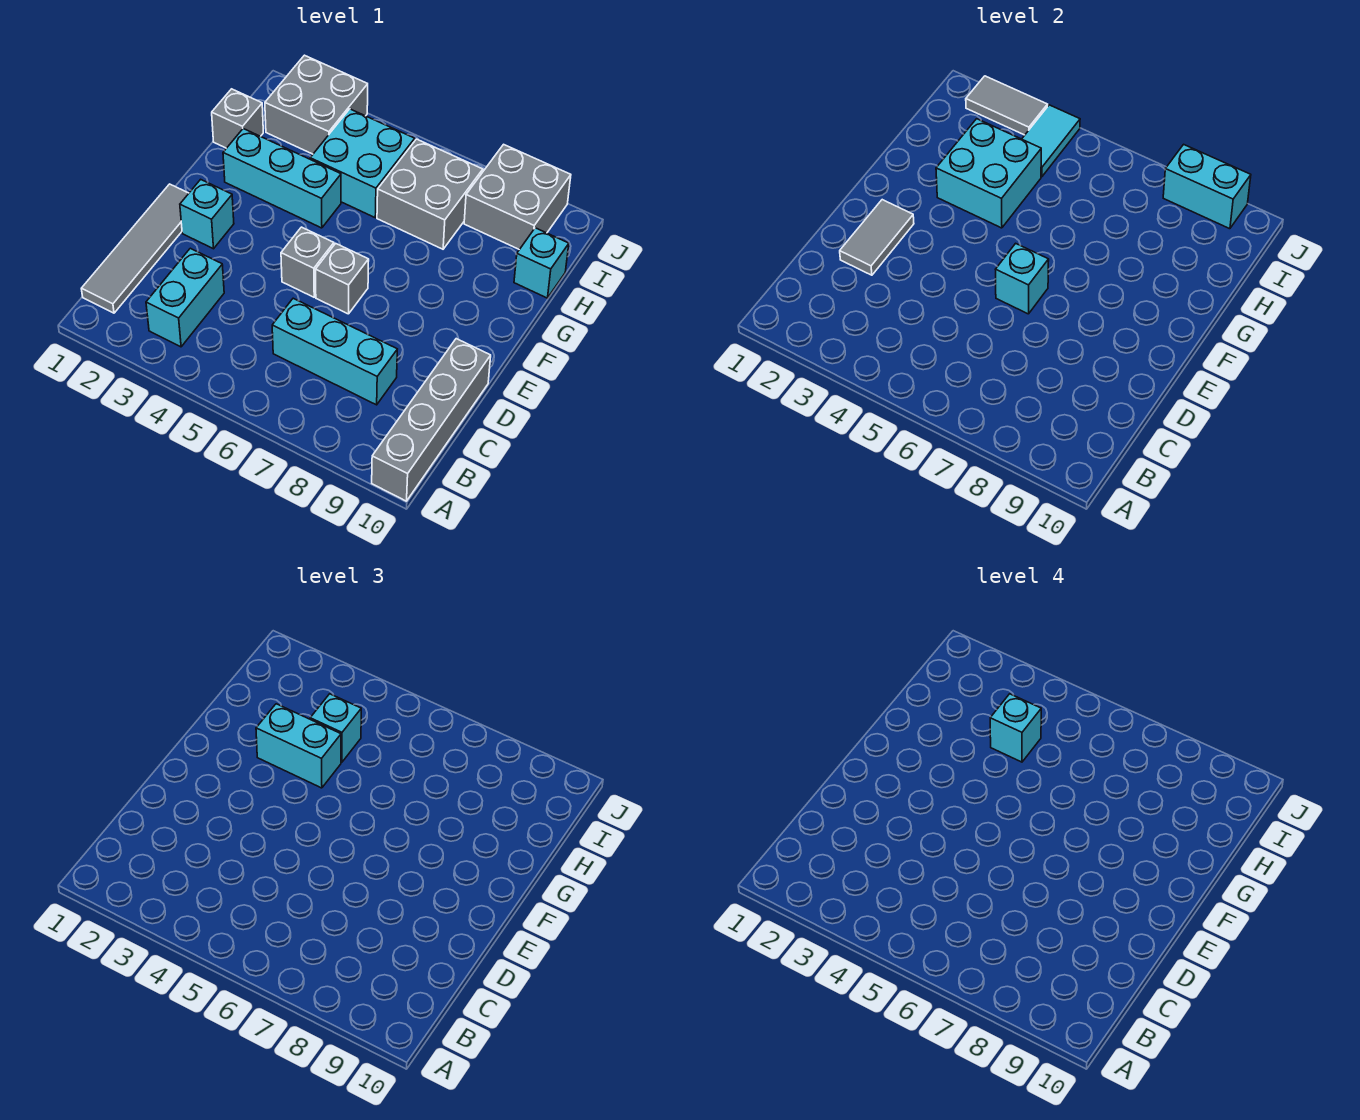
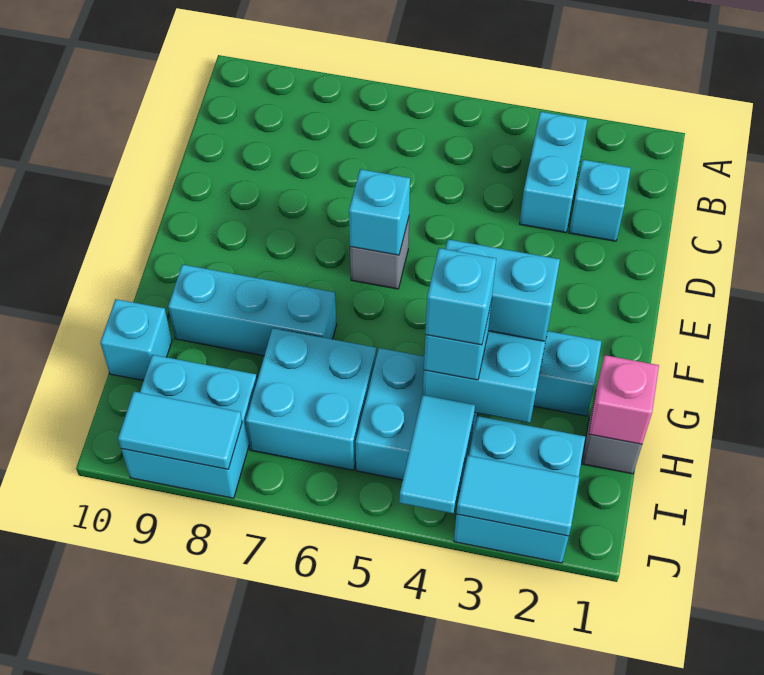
grey brick A10:D10 level 1 -> none
grey tile B1:E1 level 1 -> none
cyan brick C6:C8 level 1 -> cyan brick G7:G9 level 1
grey tile D2:E2 level 2 -> none
cyan brick E2 level 1 -> cyan brick C2 level 1
grey brick E5 level 1 -> none
none -> pink brick H1 level 2
grey brick H6:I7 level 1 -> cyan brick H6:I7 level 1
grey brick I2:J3 level 1 -> cyan brick I2:J3 level 1
grey brick I8:J9 level 1 -> cyan brick I8:J9 level 1
grey tile J2:J3 level 2 -> cyan tile J2:J3 level 2
cyan brick J8:J9 level 2 -> cyan tile J8:J9 level 2

